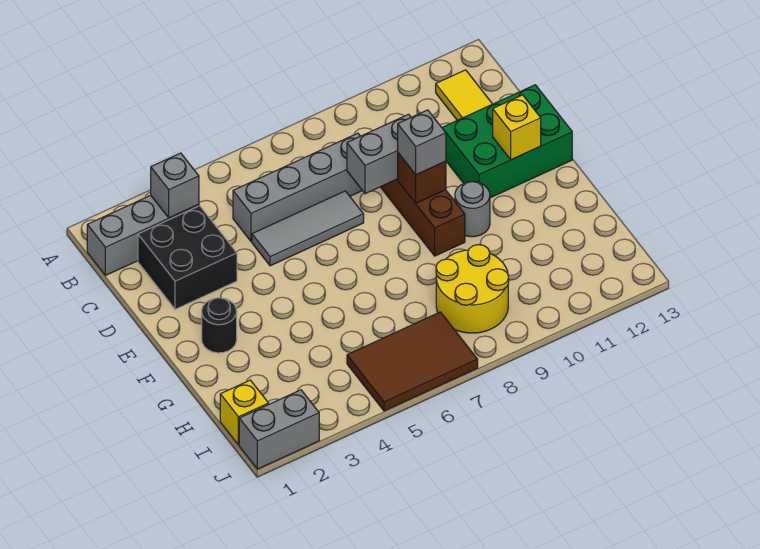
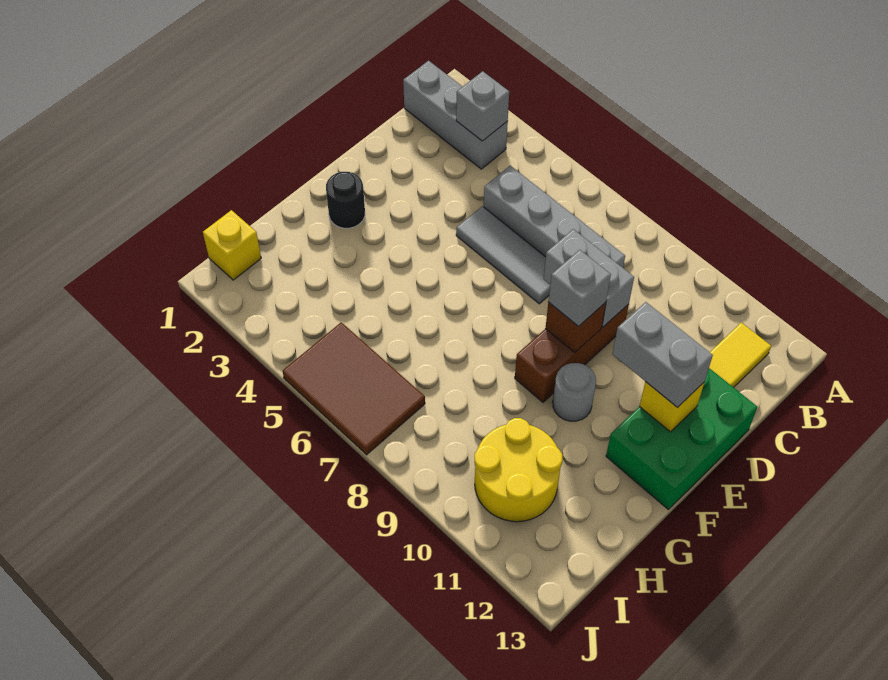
black brick C2:D3 level 1 -> none
green brick D11:E13 level 1 -> green brick D12:F13 level 1
yellow round brick H8:I9 level 1 -> yellow round brick H10:I11 level 1
grey brick J1:J2 level 1 -> grey brick E11:E12 level 3

